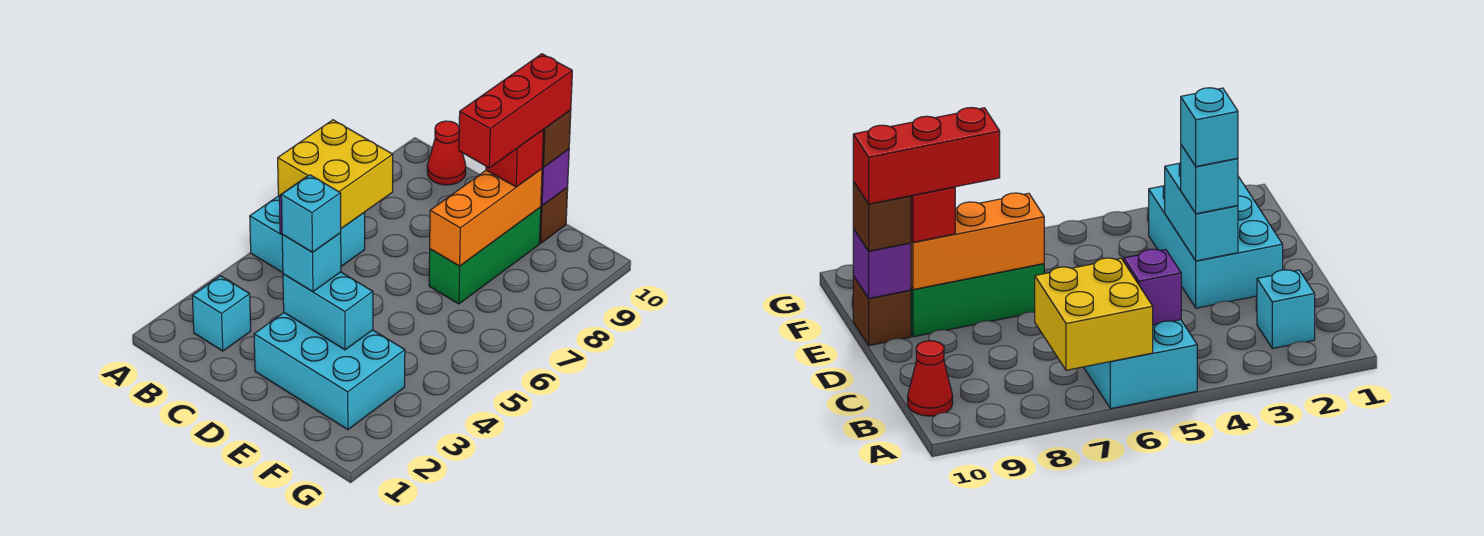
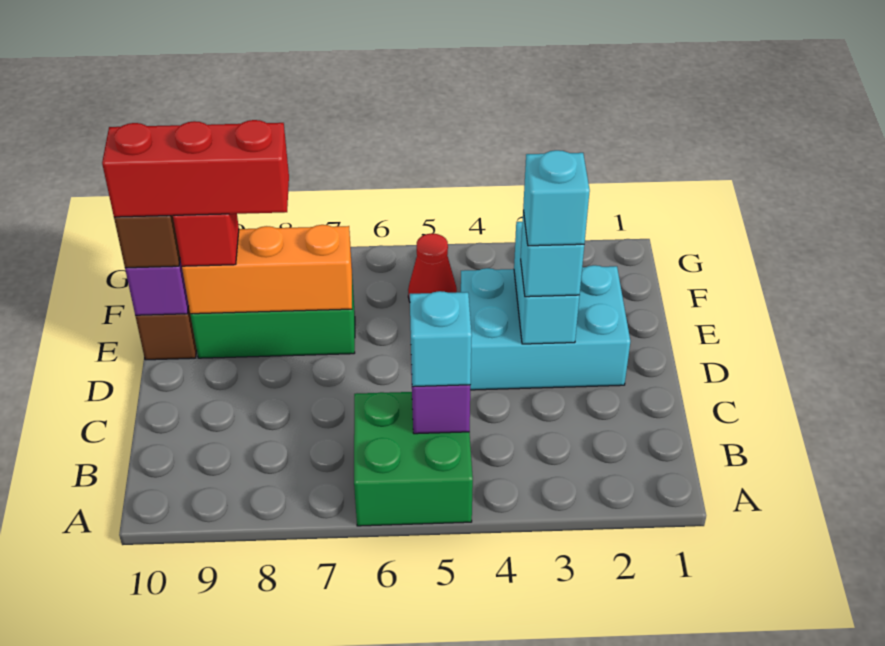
cyan brick A5:B6 level 1 -> green brick A5:B6 level 1
yellow brick A6:B7 level 2 -> none
cyan brick B2 level 1 -> cyan brick B5 level 3
red cone B10 level 1 -> red cone F5 level 1
cyan brick D2:F3 level 1 -> cyan brick D2:E4 level 1

